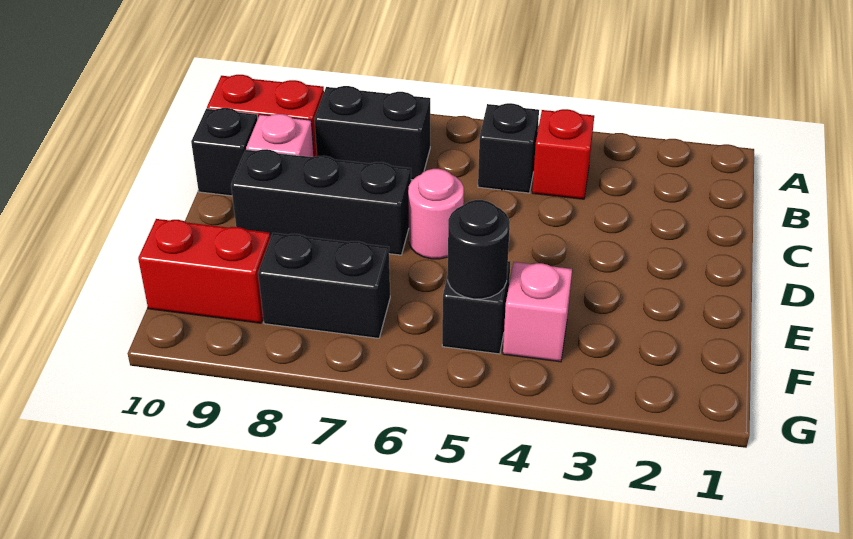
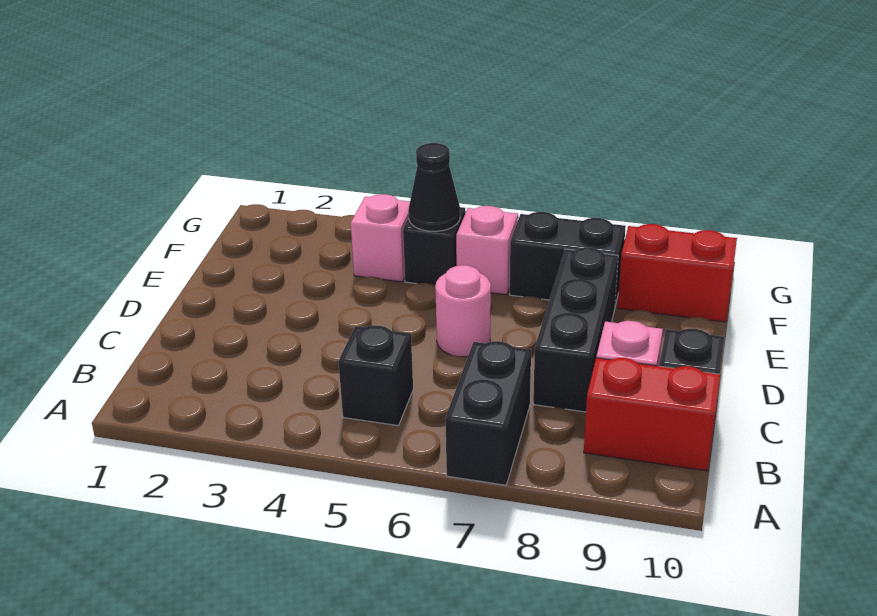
red brick B4 level 1 -> none
black brick B7:B8 level 1 -> black brick A7:B7 level 1
black brick D7:D9 level 1 -> black brick C8:E8 level 1
black round brick F5 level 2 -> black cone F5 level 2
none -> pink brick F6 level 1

